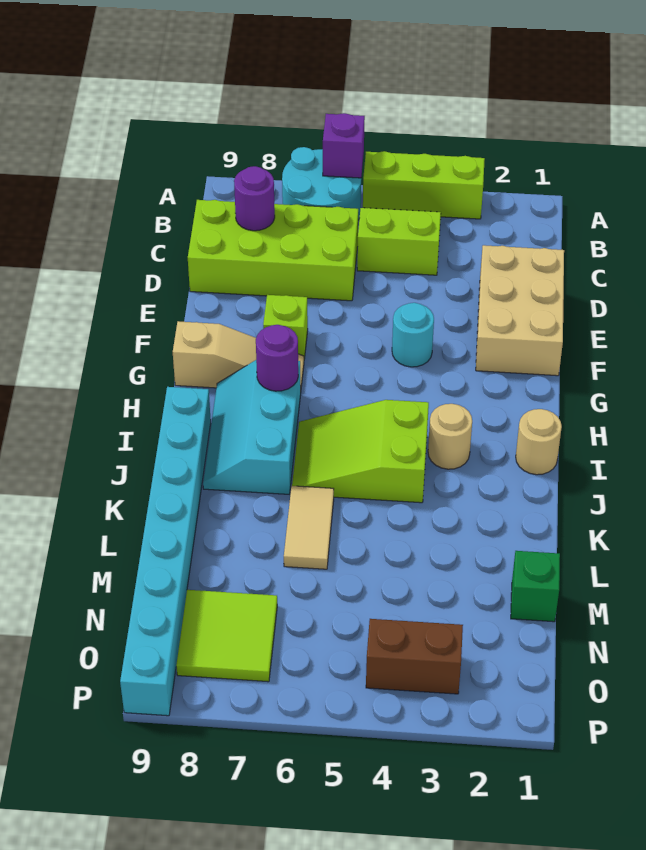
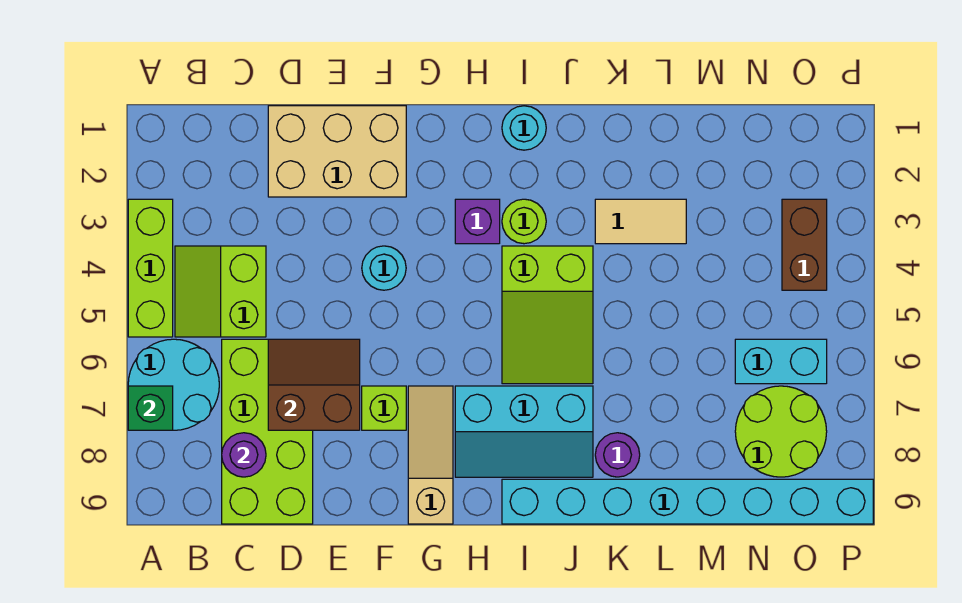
purple brick A6 level 2 -> purple brick H3 level 1
none -> brown slope D6:E7 level 2 top 7
purple round brick H7 level 2 -> purple round brick K8 level 1
tan round brick I1 level 1 -> cyan round brick I1 level 1
tan round brick I3 level 1 -> lime round brick I3 level 1
tan tile K6:L6 level 1 -> tan tile K3:L3 level 1
green brick M1 level 1 -> green brick A7 level 2
none -> cyan brick N6:O6 level 1
lime tile N7:O8 level 1 -> lime round brick N7:O8 level 1

